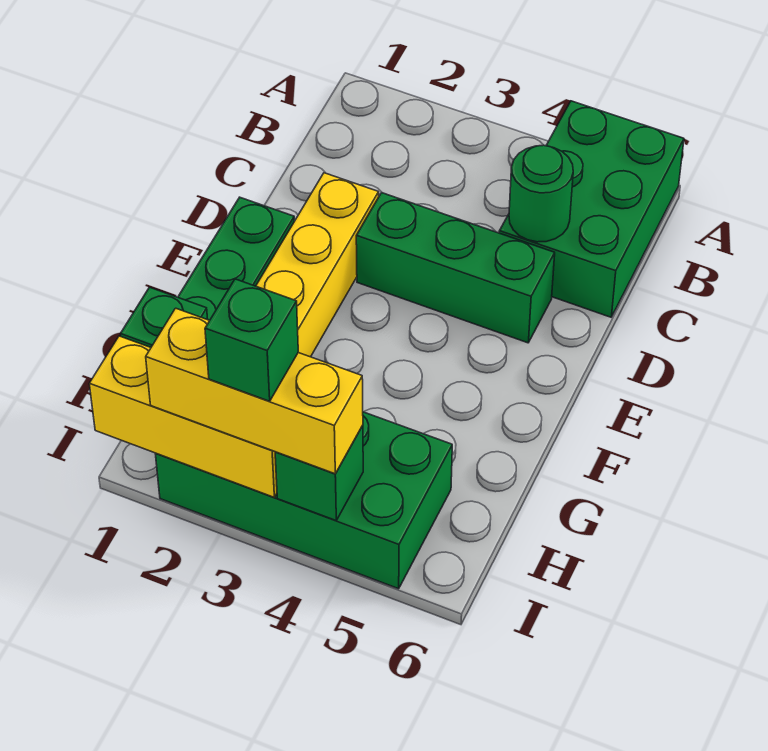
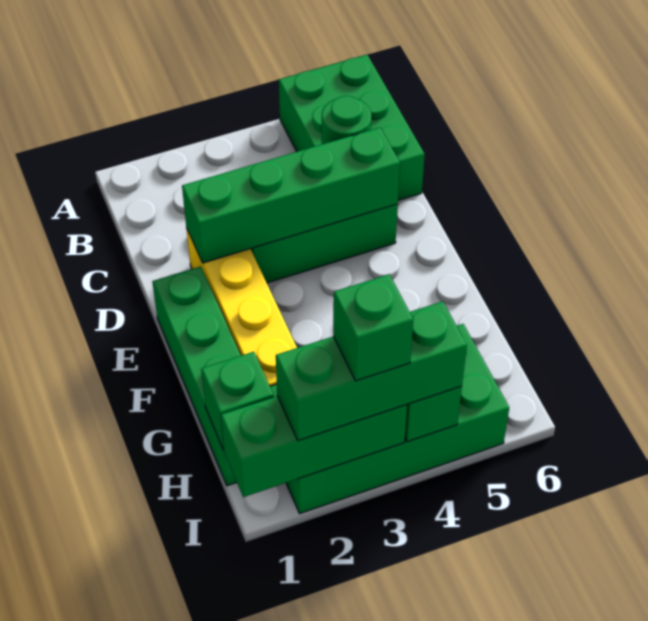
none -> green brick D2:D5 level 2
yellow brick I1:I3 level 2 -> green brick I1:I3 level 2
yellow brick I2:I4 level 3 -> green brick I2:I4 level 3

